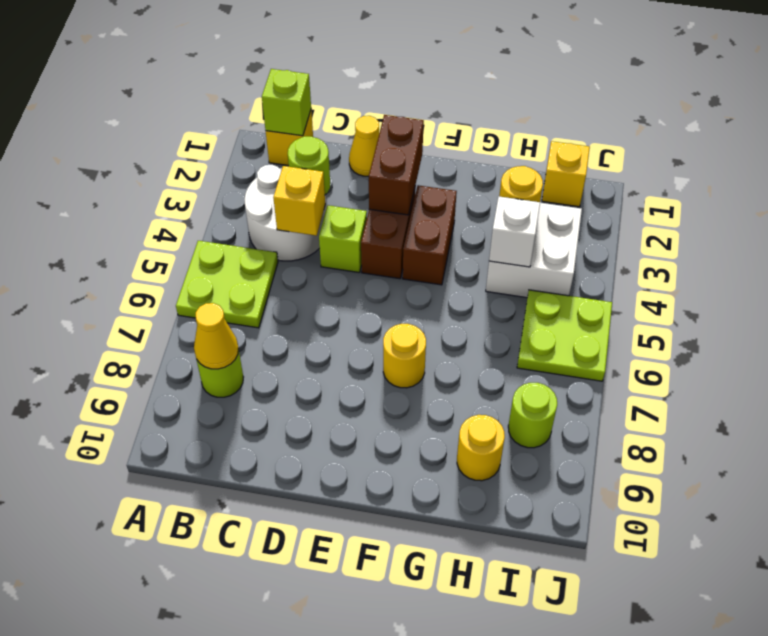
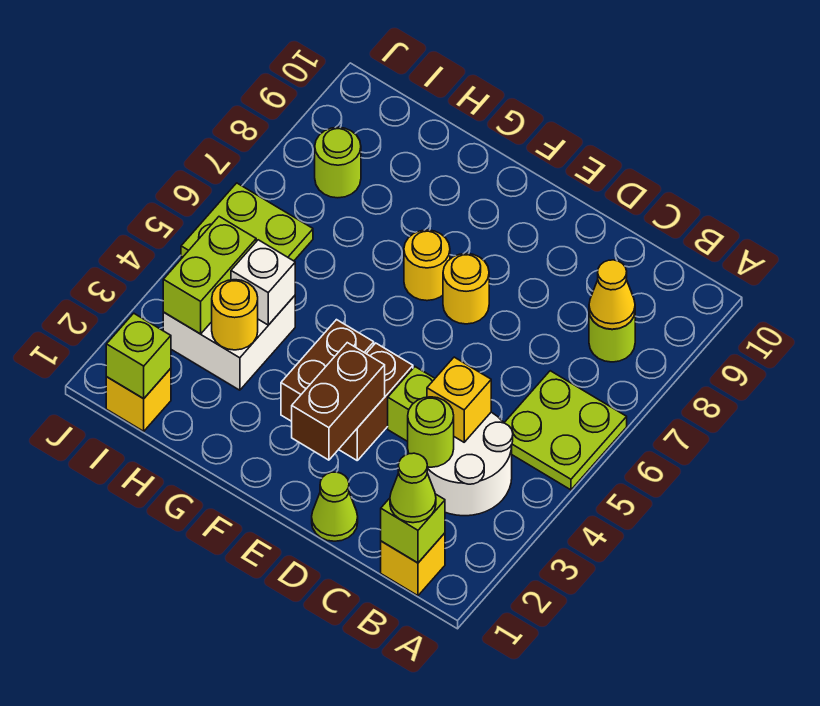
none -> lime cone B1 level 3
yellow cone D1 level 1 -> lime cone D1 level 1
yellow round brick H9 level 1 -> yellow round brick E7 level 1
none -> lime brick I1 level 2
none -> lime brick I3:I4 level 2

